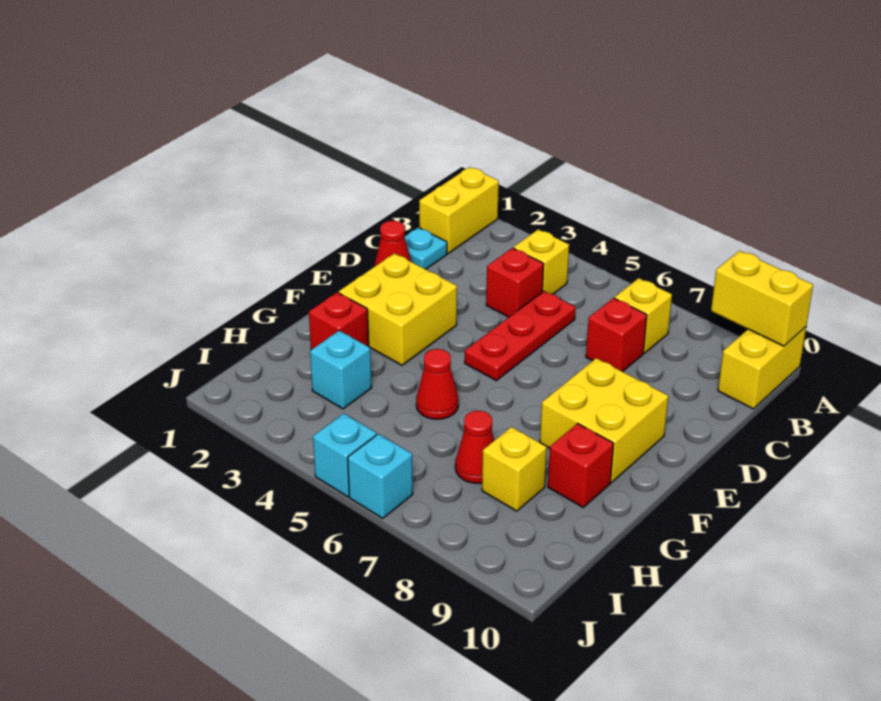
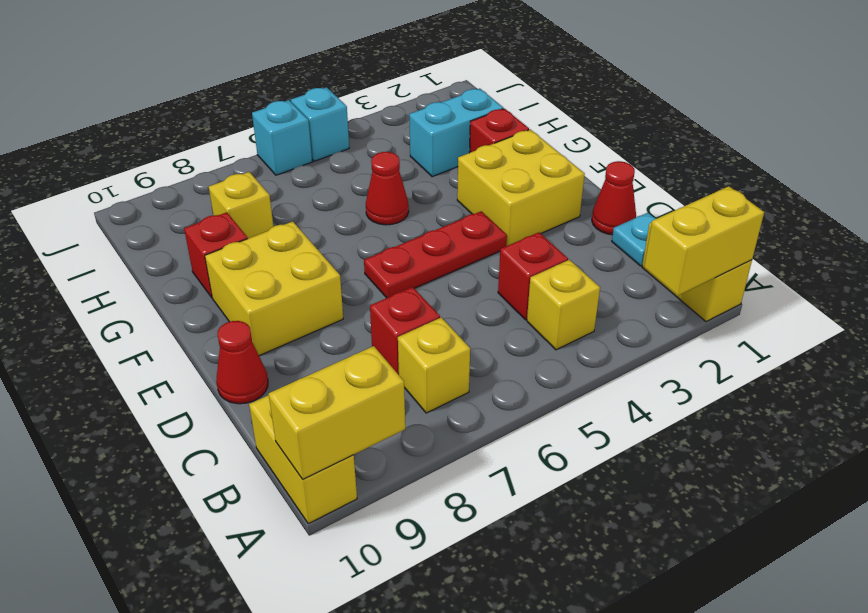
none -> yellow brick A1:A2 level 2
red plate C5:E5 level 1 -> red plate E4:E6 level 1
cyan brick H3 level 1 -> cyan brick H2:H3 level 1
red cone H7 level 1 -> red cone D10 level 1

